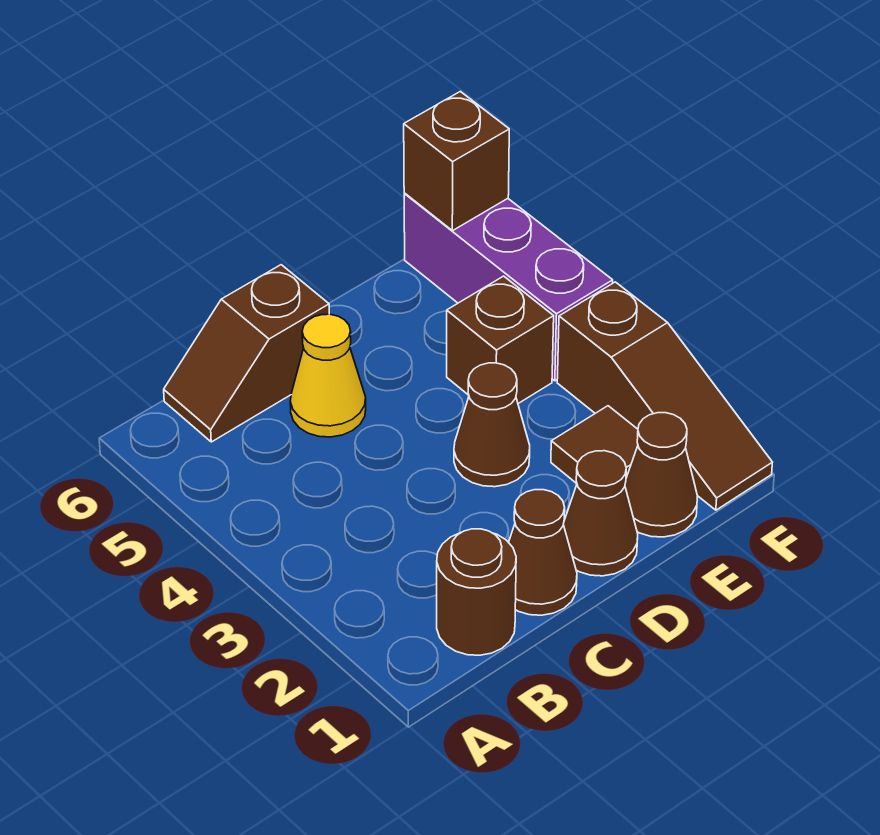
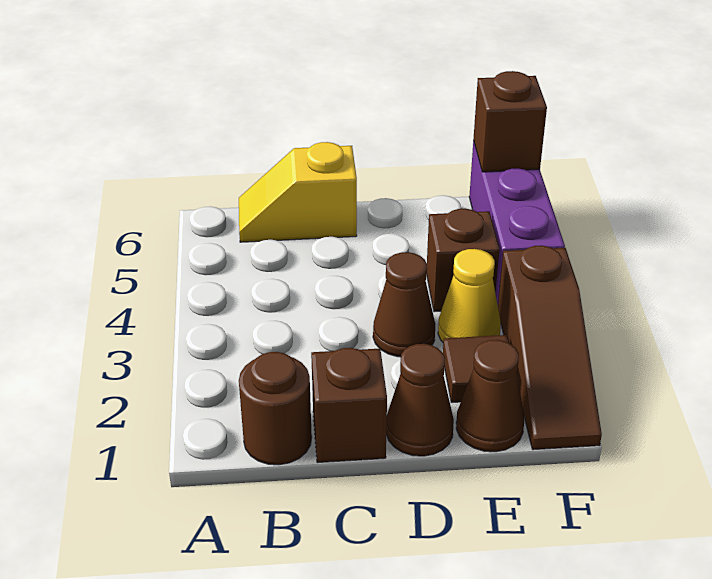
brown slope B6:C6 level 1 top C -> yellow slope B6:C6 level 1 top C
brown cone C1 level 1 -> brown brick C1 level 1
yellow cone C5 level 1 -> yellow cone E3 level 1

